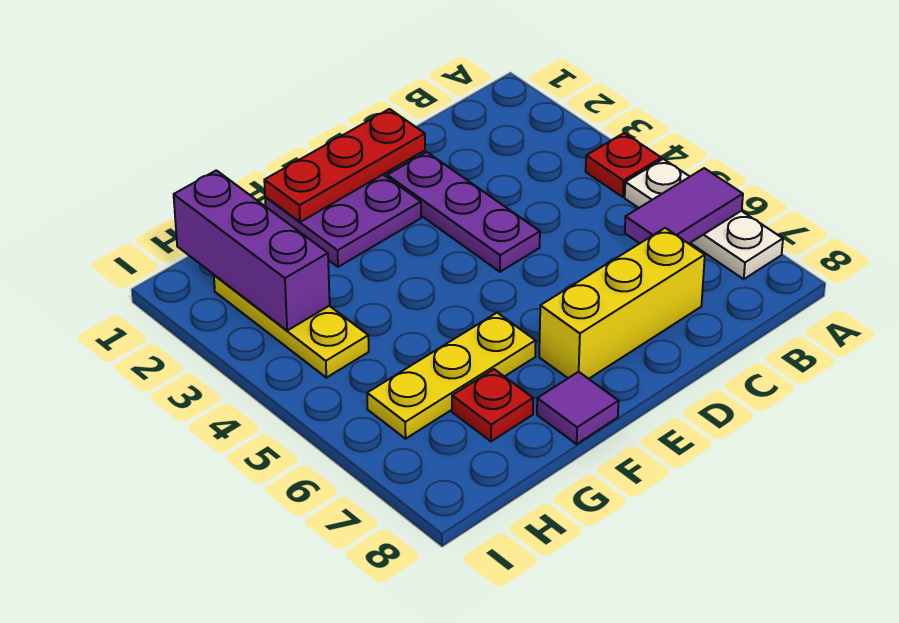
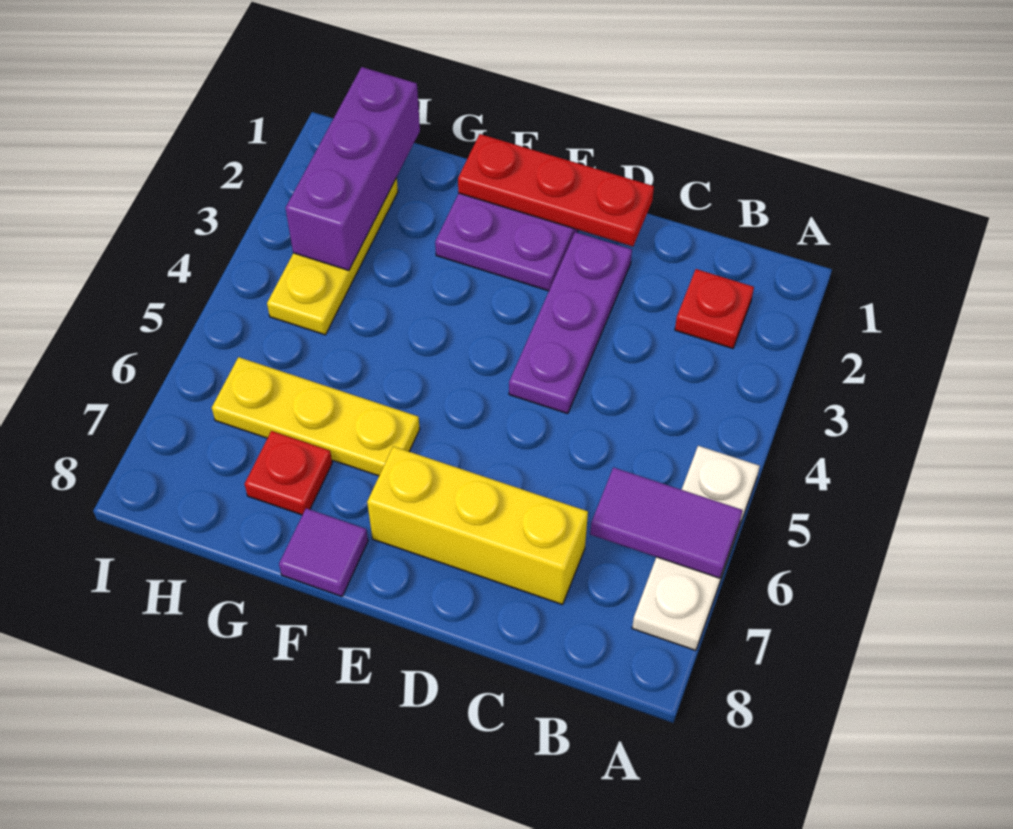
red plate A4 level 1 -> red plate B2 level 1

